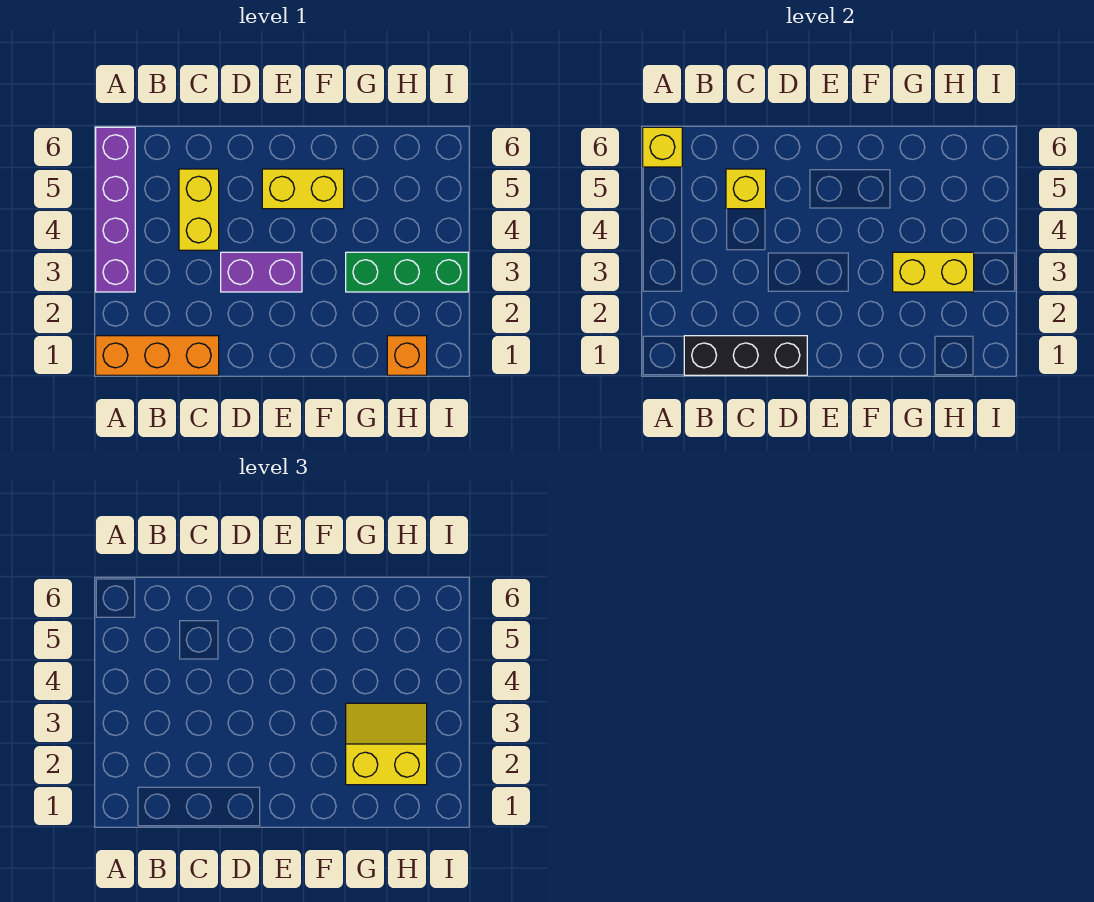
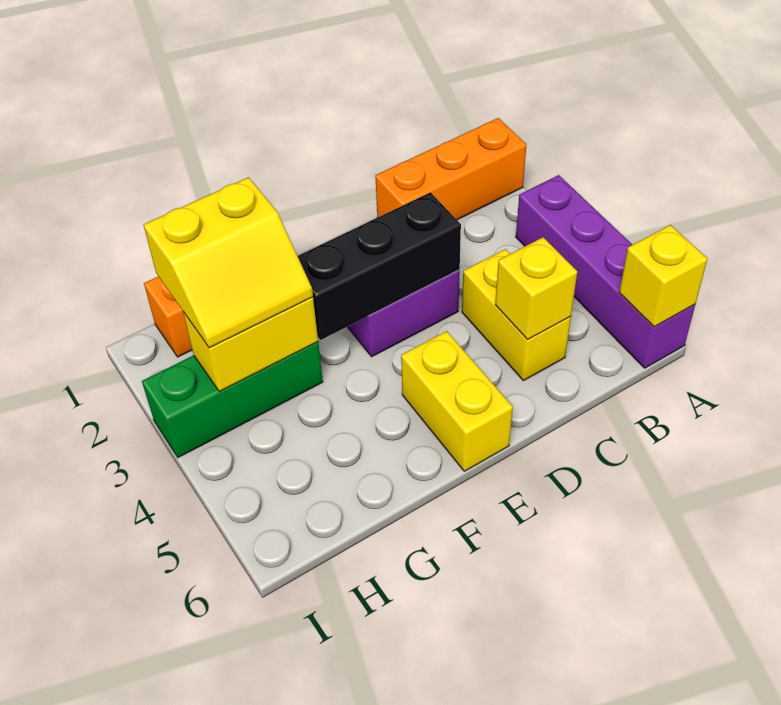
black brick B1:D1 level 2 -> black brick D3:F3 level 2
yellow brick E5:F5 level 1 -> yellow brick E5:E6 level 1

